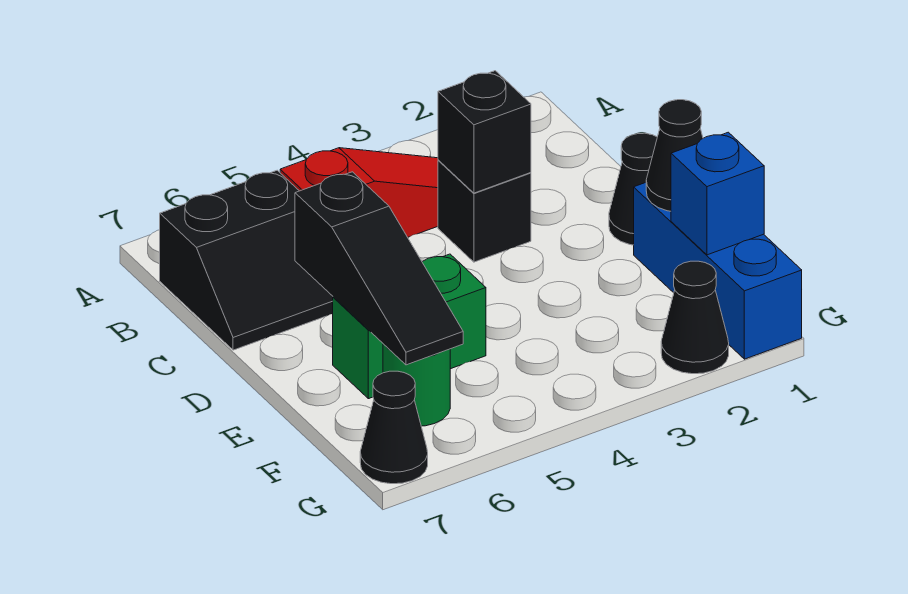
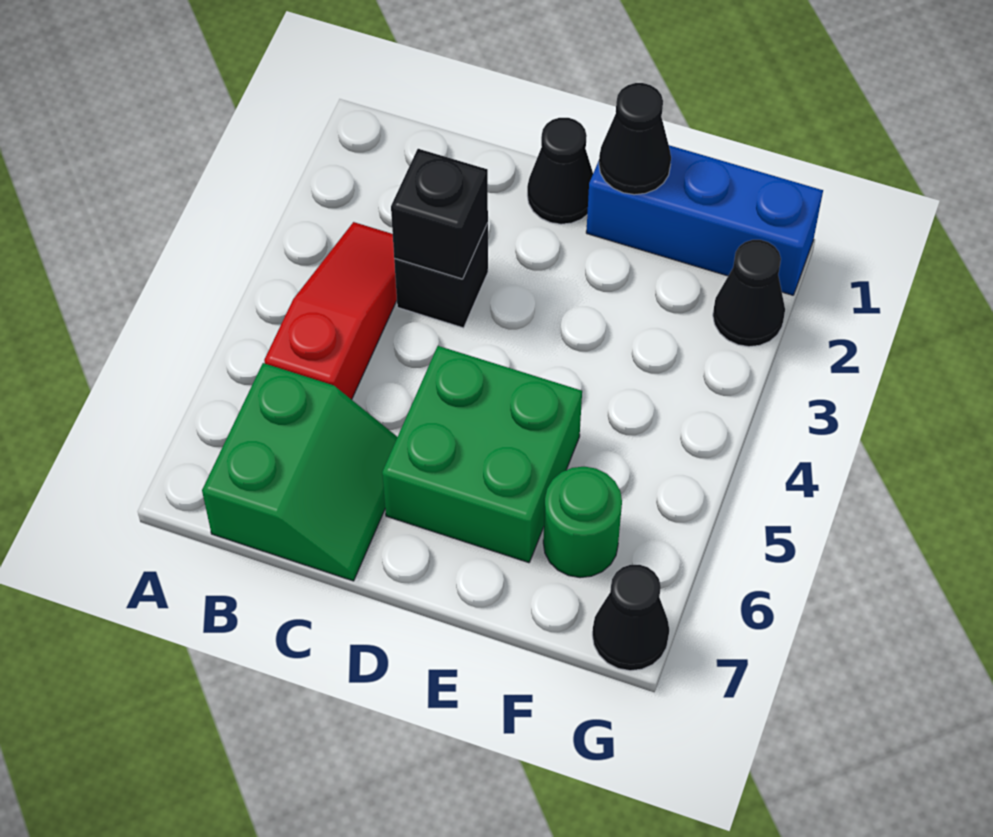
black slope B6:C7 level 1 top B -> green slope B6:C7 level 1 top B
black slope D6:F6 level 2 top D -> none
green brick E5:E6 level 1 -> green brick D5:E6 level 1
blue brick F1 level 2 -> none

